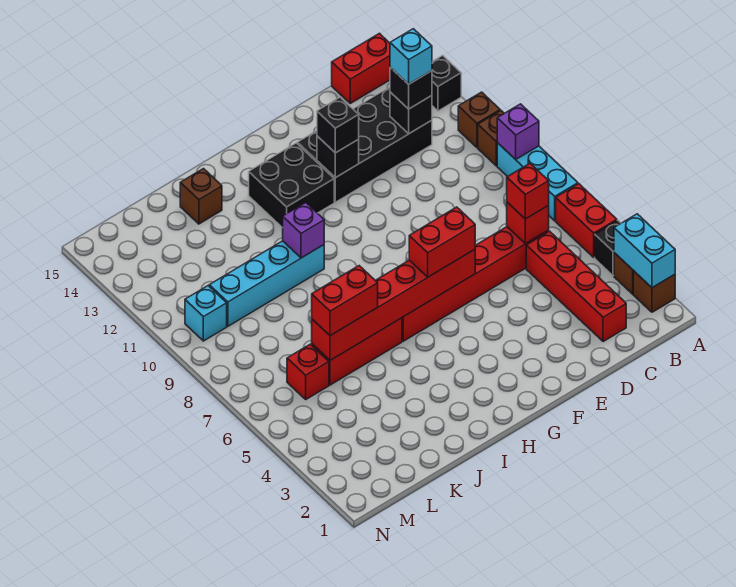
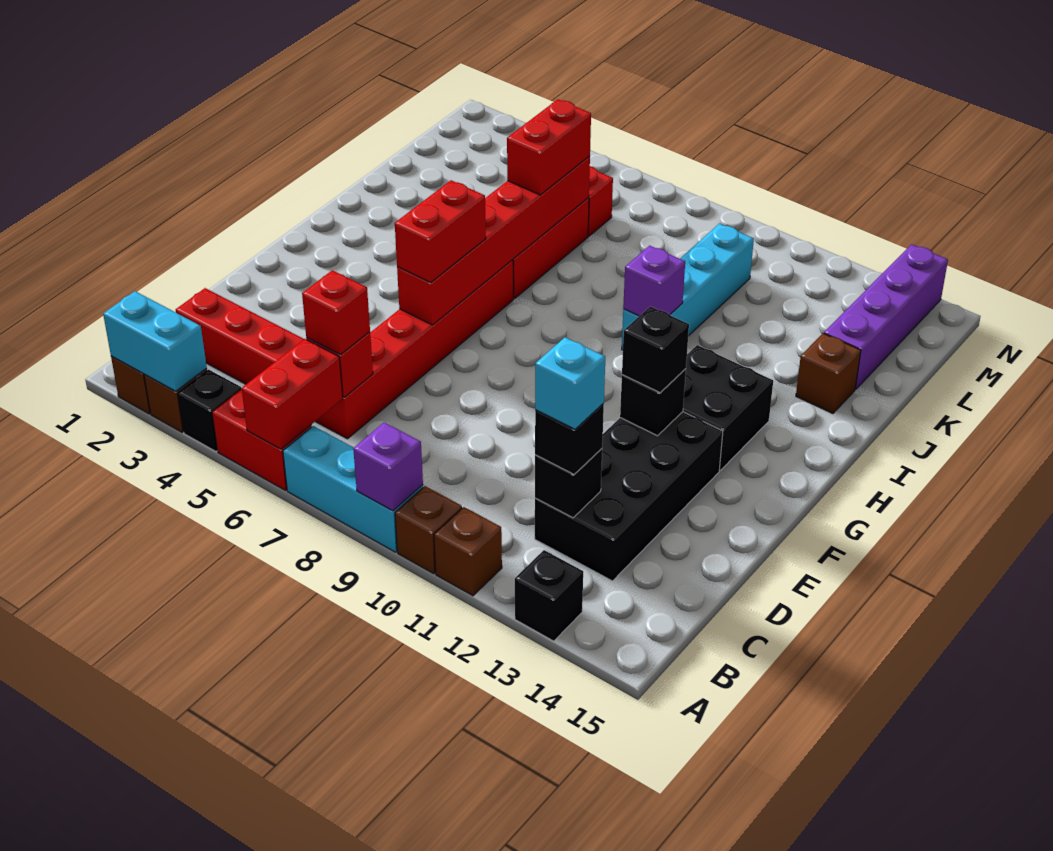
red brick B15:C15 level 1 -> red brick A6:B6 level 2
none -> purple brick K14:N14 level 1
cyan brick M10 level 1 -> none

